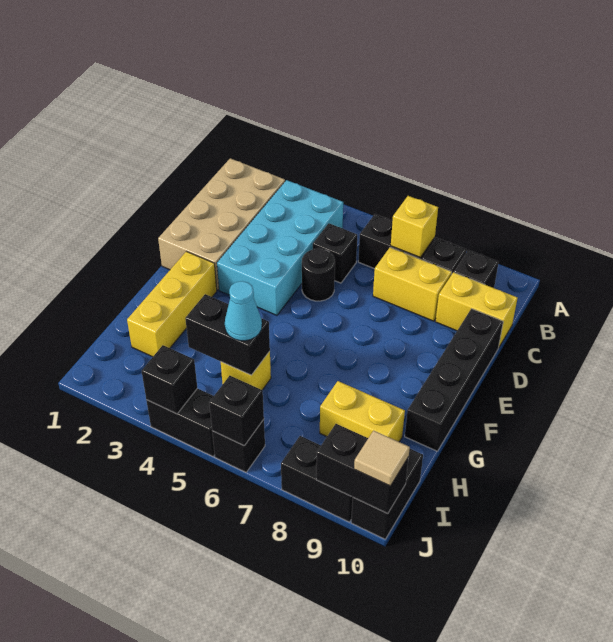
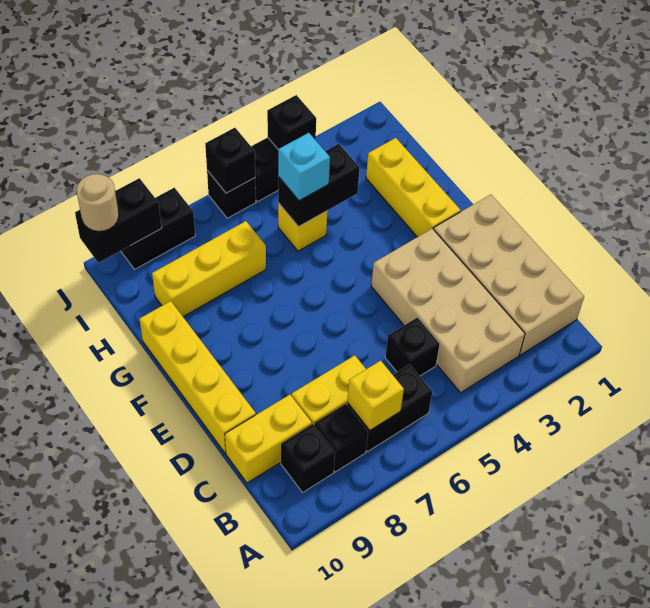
cyan brick B3:E4 level 1 -> tan brick B3:E4 level 1
black round brick D5 level 1 -> none
black brick D10:G10 level 1 -> yellow brick D10:G10 level 1
cyan cone H5 level 3 -> cyan brick H5 level 3
yellow brick H8:H9 level 1 -> yellow brick H7:H9 level 1
black brick I10:J10 level 1 -> none
tan tile J10 level 3 -> tan round brick J10 level 3

